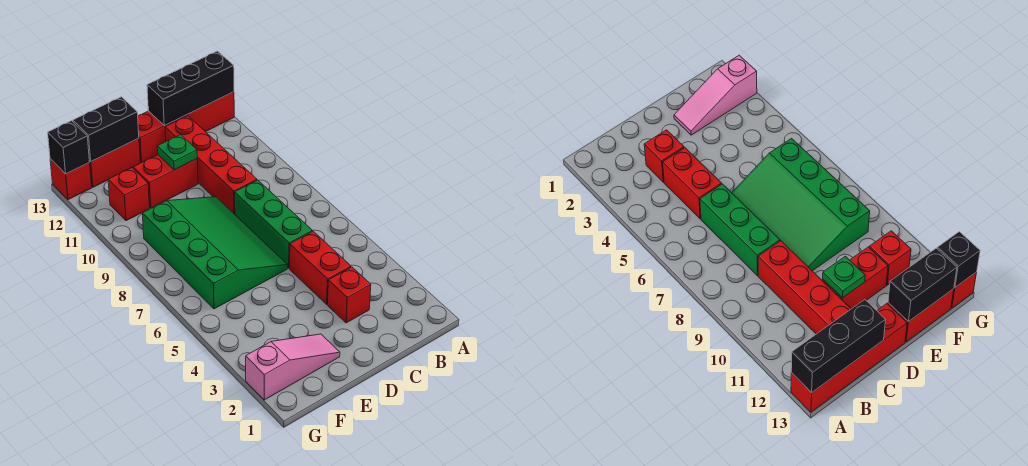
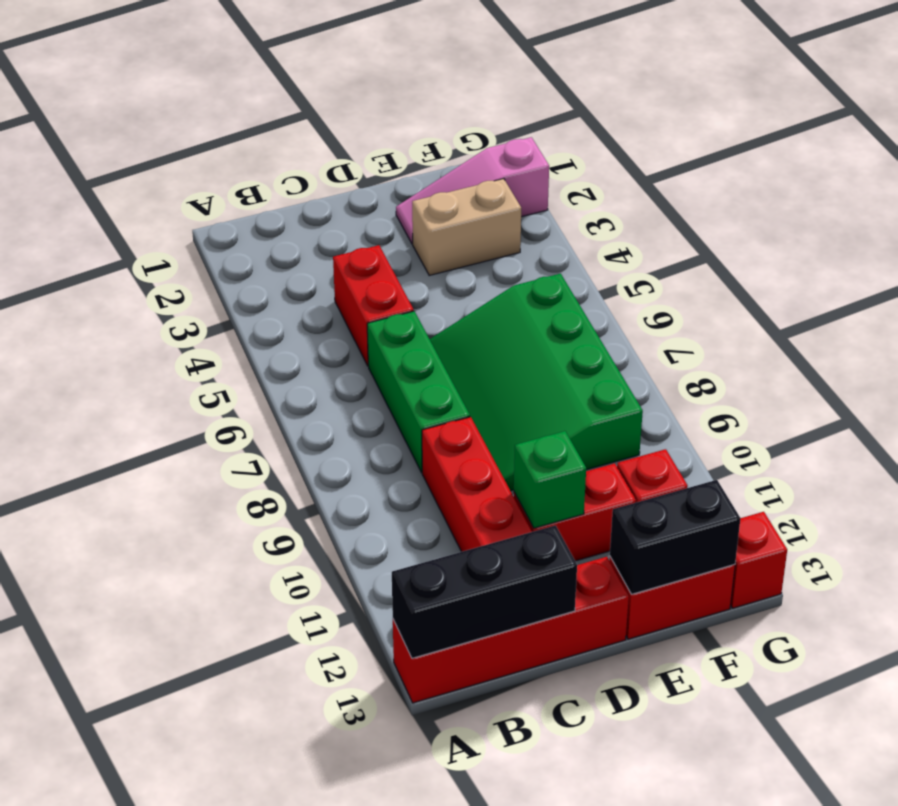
red brick C3 level 1 -> none
green plate D11 level 2 -> green brick D11 level 2
none -> tan brick E3:F3 level 1
black brick G13 level 2 -> none

